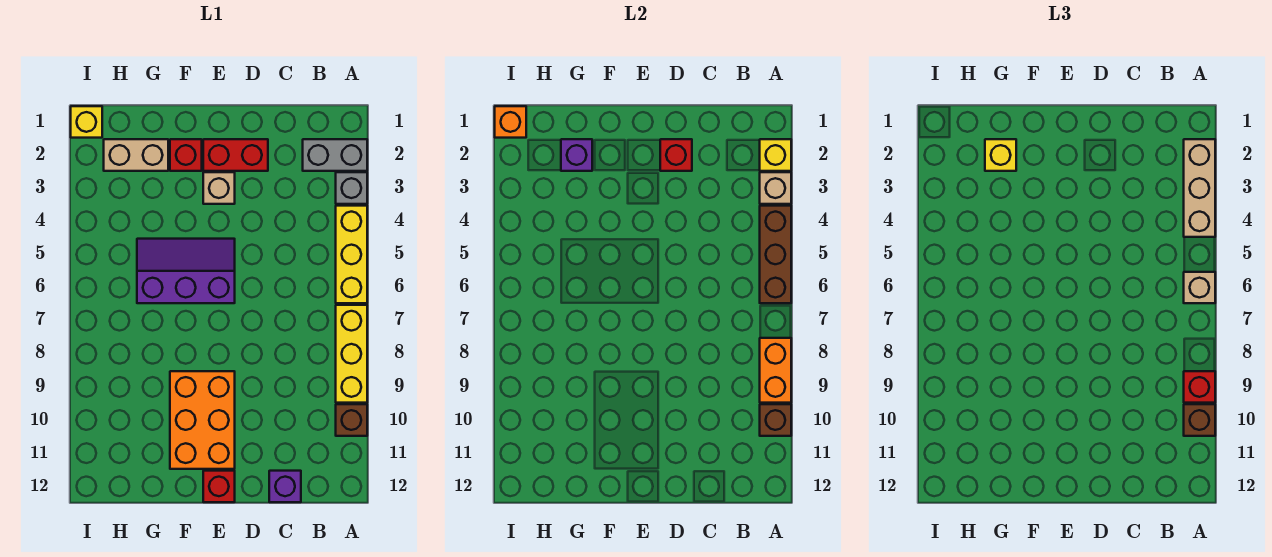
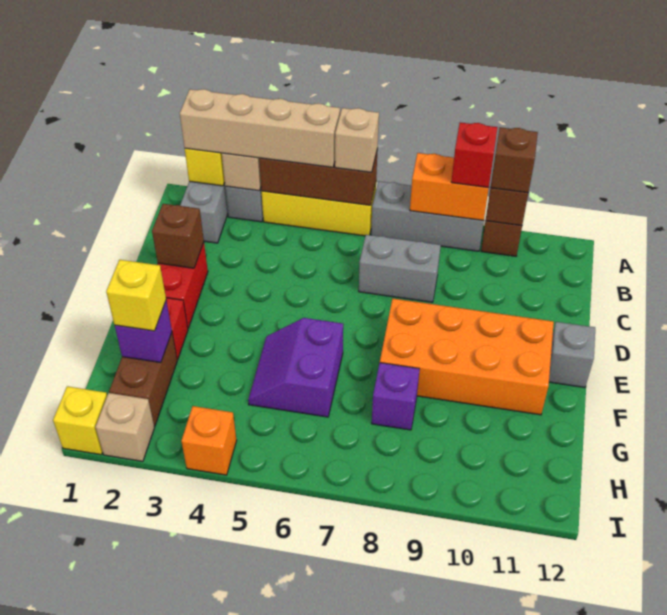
tan brick A2:A4 level 3 -> tan brick A2:A5 level 3
yellow brick A7:A9 level 1 -> grey brick A7:A9 level 1
none -> grey brick C7:C8 level 1
purple brick C12 level 1 -> purple brick G8 level 1
red brick D2 level 2 -> brown brick D2 level 2
tan brick E3 level 1 -> tan brick I2 level 1
purple slope E5:G6 level 1 top 6 -> purple slope F5:G6 level 1 top 6
orange brick E9:F11 level 1 -> orange brick E8:F11 level 1
red brick E12 level 1 -> grey brick E12 level 1
tan brick G2:H2 level 1 -> brown brick G2:H2 level 1
orange brick I1 level 2 -> orange brick I4 level 1

